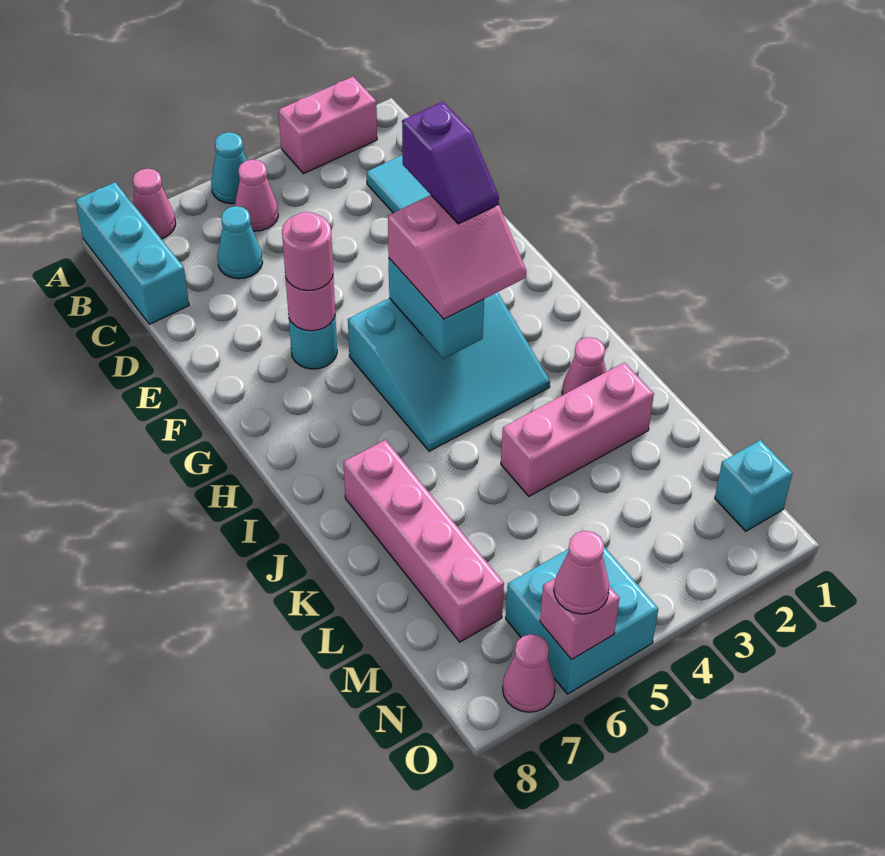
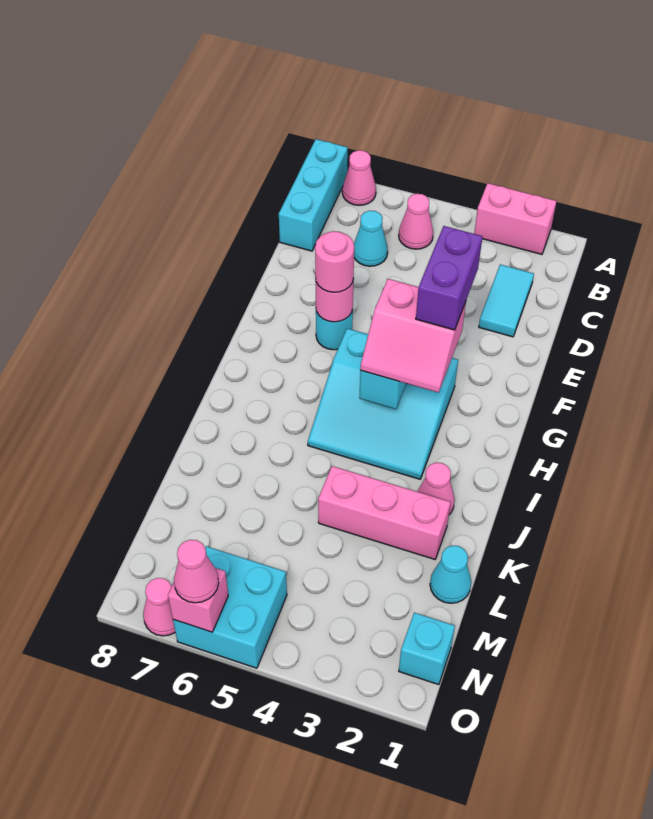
cyan cone A5 level 1 -> cyan cone L1 level 1
purple slope F3:G3 level 4 top F -> purple brick F3:G3 level 4
pink brick J7:M7 level 1 -> none

